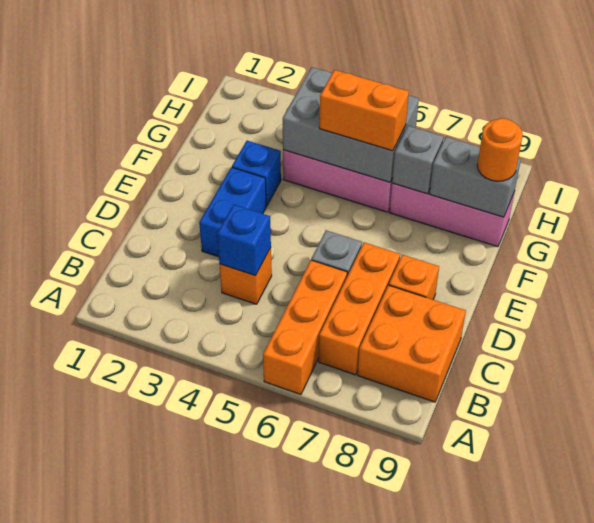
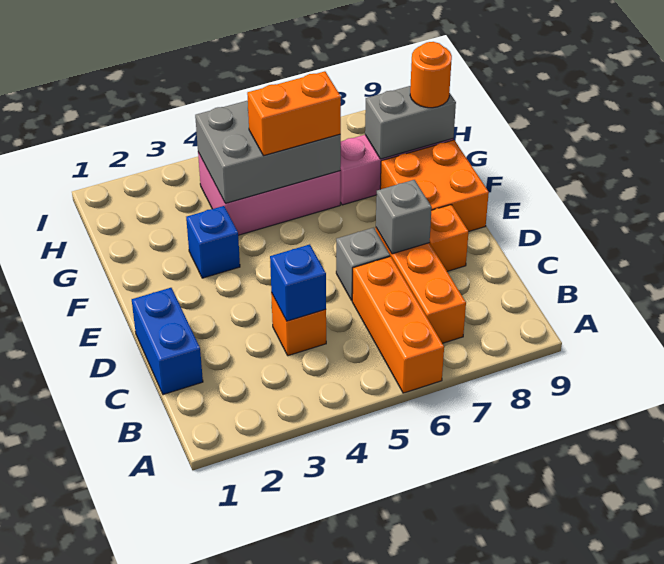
orange brick B8:C9 level 1 -> orange brick E8:F9 level 1
blue brick D3:E3 level 1 -> blue brick C1:D1 level 1
grey brick G7 level 2 -> grey brick D7 level 2

